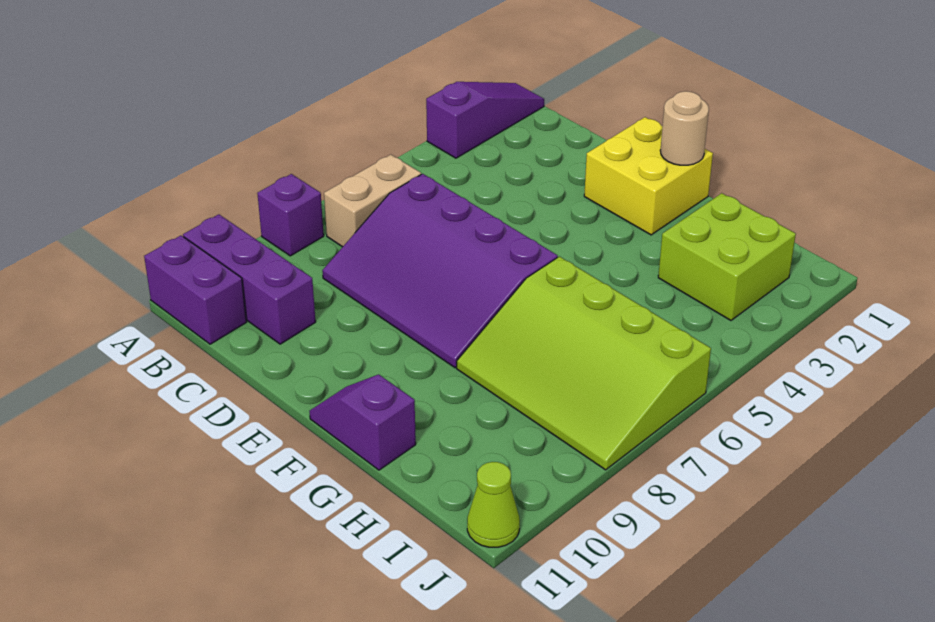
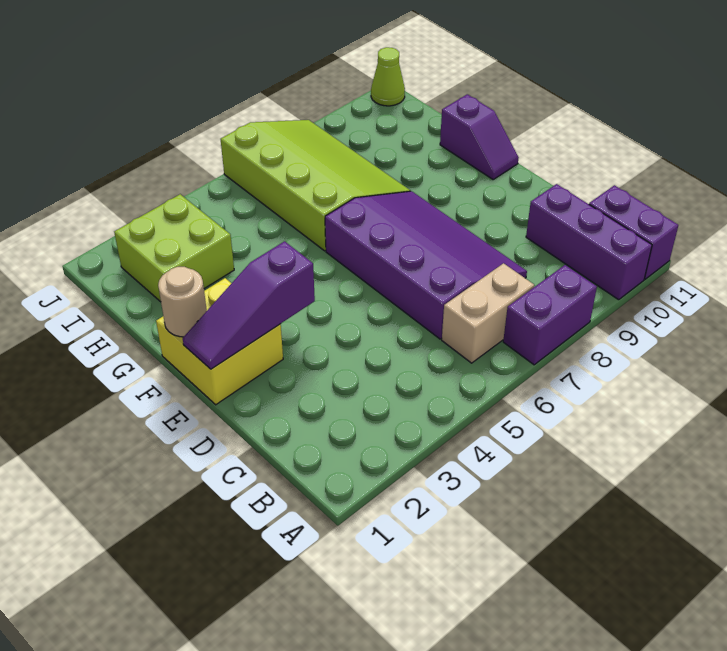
purple slope A1:A3 level 1 top 3 -> purple slope E1:E3 level 2 top 3
purple brick A8 level 1 -> purple brick A7:A8 level 1

